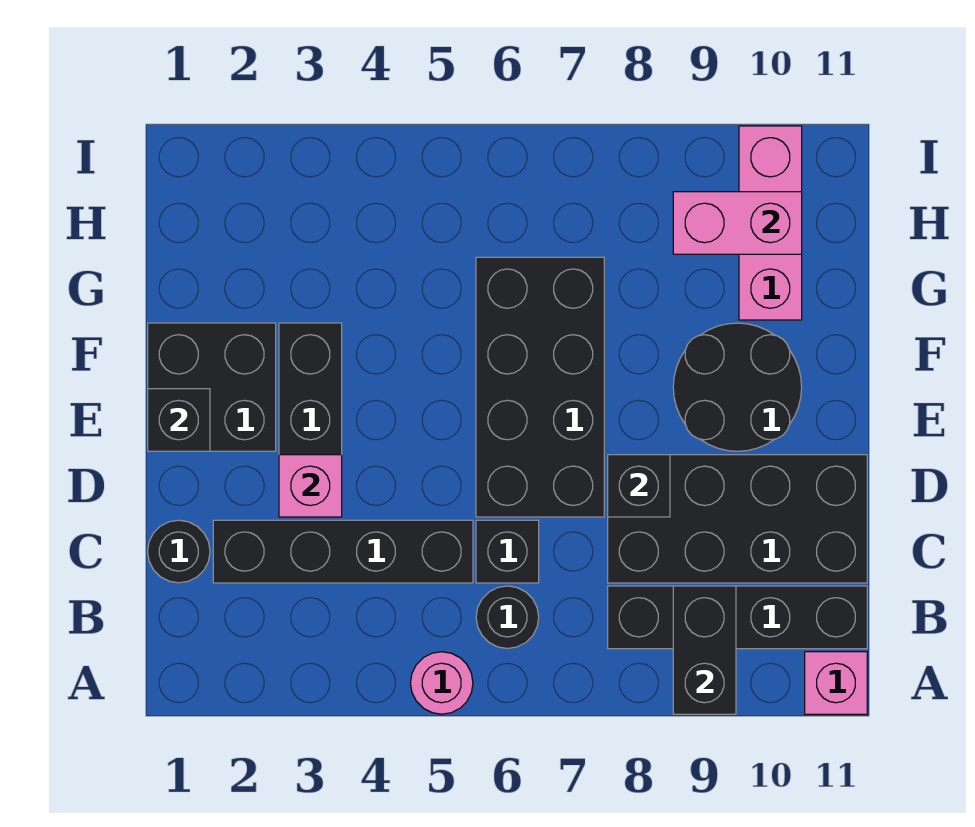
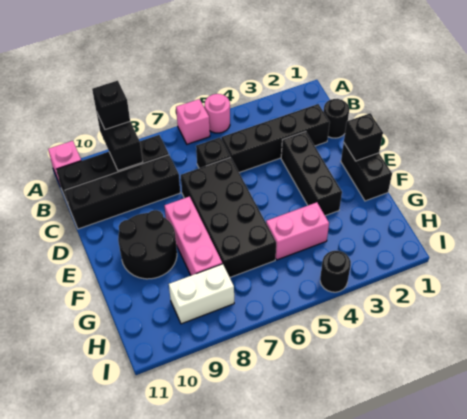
black round brick B6 level 1 -> black round brick I4 level 1
black brick C8:D11 level 1 -> black brick C8:C11 level 1
pink brick D3 level 2 -> pink brick A6 level 1
black brick D8 level 2 -> black brick A9 level 3
black brick E1:F2 level 1 -> black brick E1:F1 level 1
pink brick G10:I10 level 1 -> pink brick E8:G8 level 1
none -> white brick H8:H9 level 1
pink brick H9:H10 level 2 -> pink brick G4:G5 level 1

